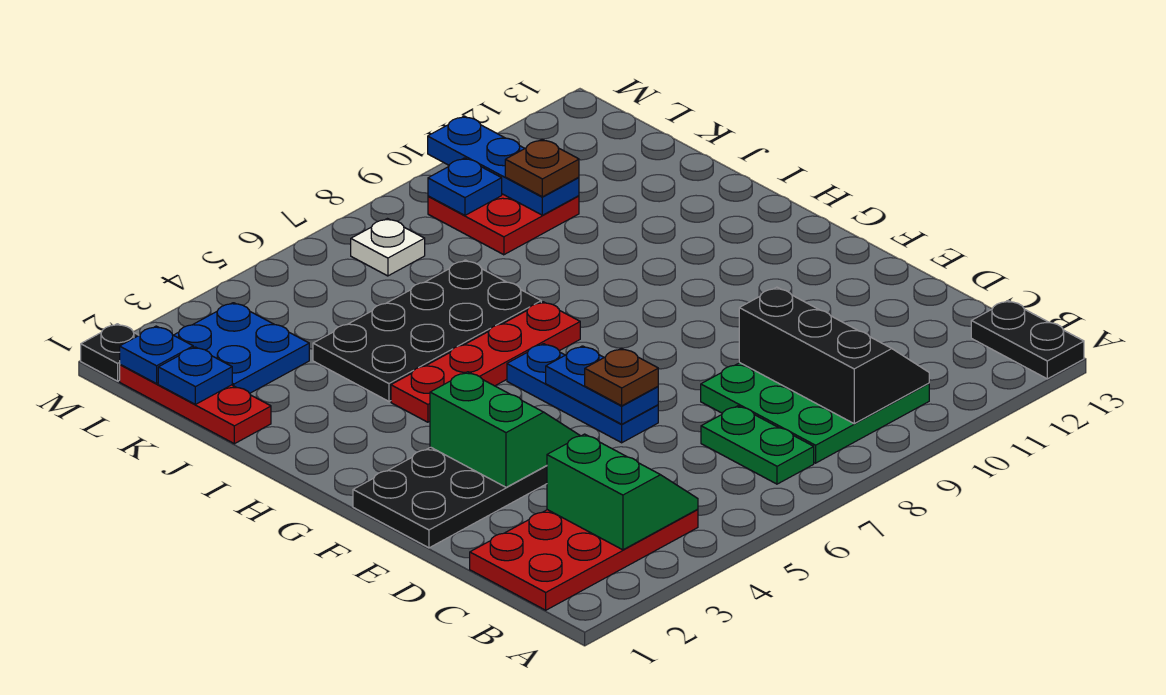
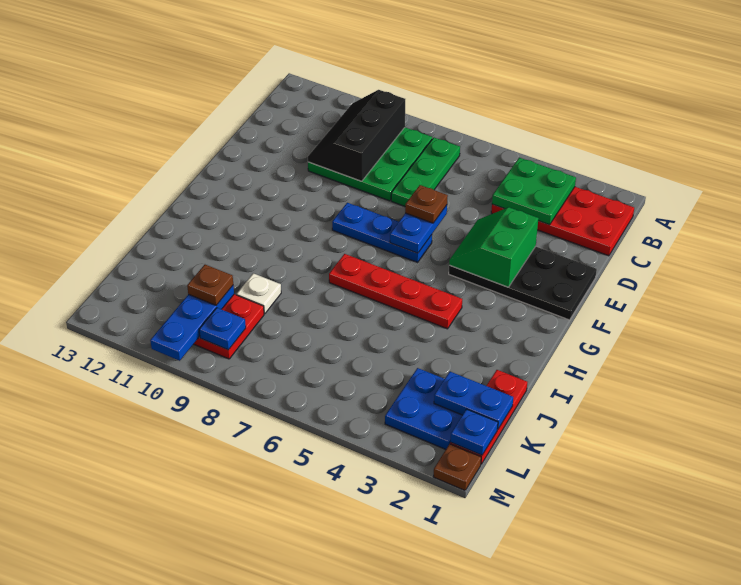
black plate A13:B13 level 1 -> none
green slope B3:C4 level 2 top 3 -> green plate B3:C4 level 2
green plate B7:C7 level 1 -> green plate B7:D7 level 1
blue plate E6:G6 level 1 -> blue plate F6:F8 level 1
black plate I4:J7 level 1 -> none
blue plate K1 level 2 -> blue plate K1:K2 level 2
white plate L7 level 1 -> white plate J9 level 1
black plate M1 level 1 -> brown plate M1 level 1

